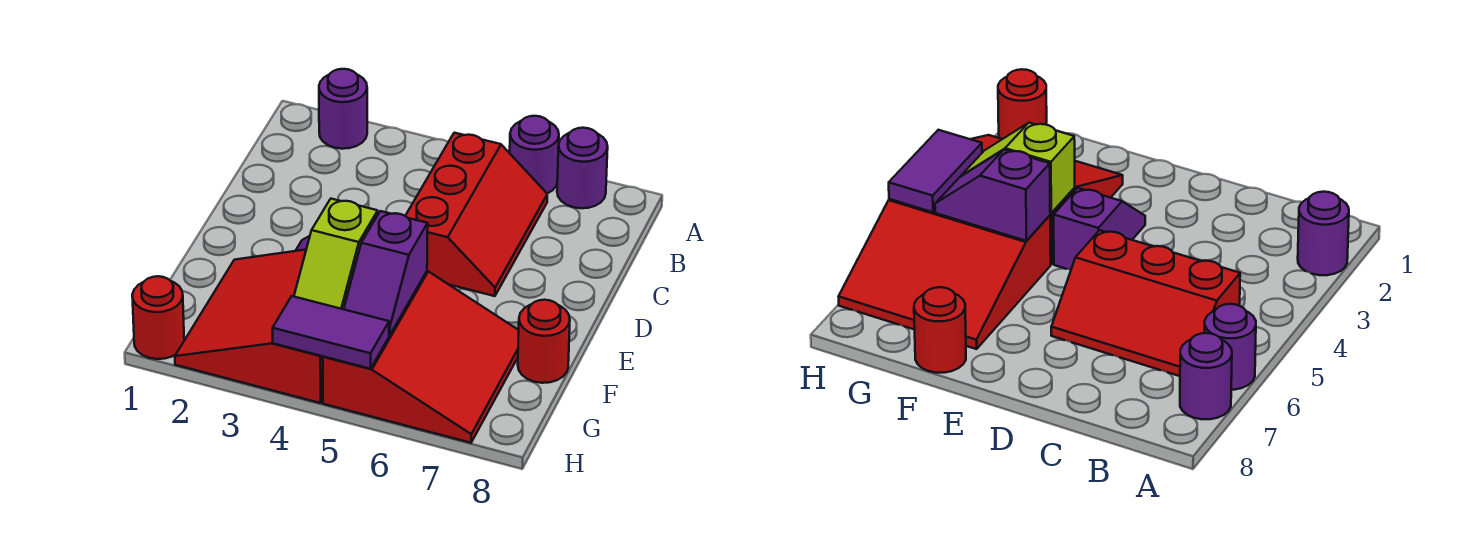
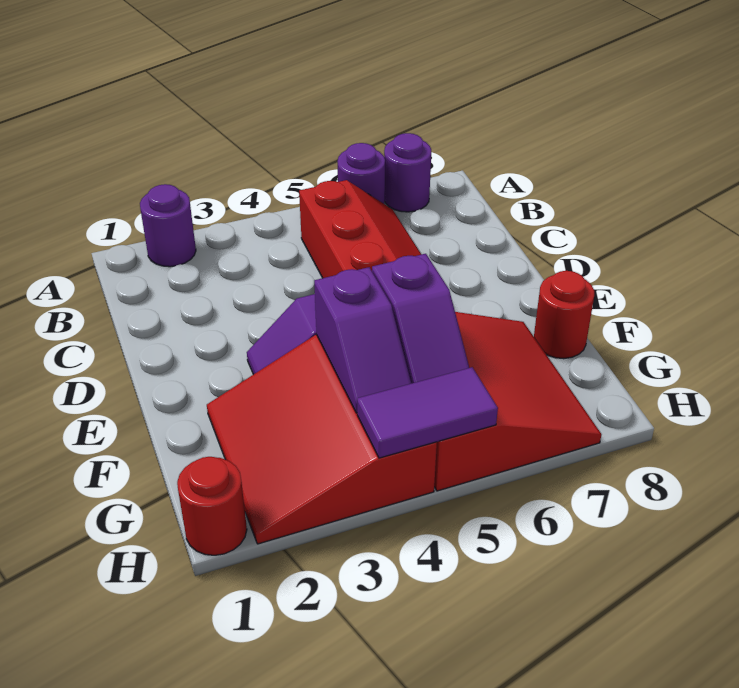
lime slope F4:G4 level 2 top F -> purple slope F4:G4 level 2 top F

